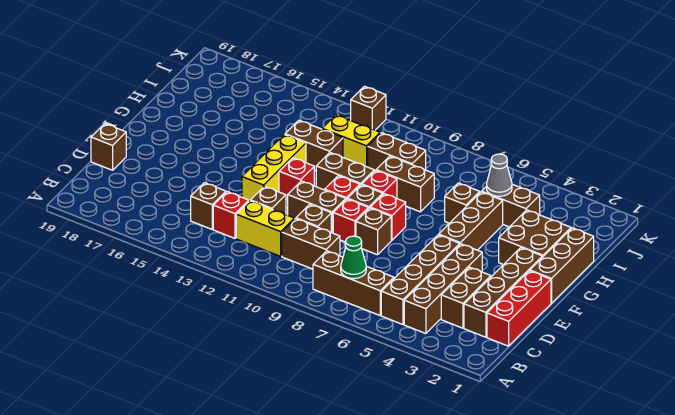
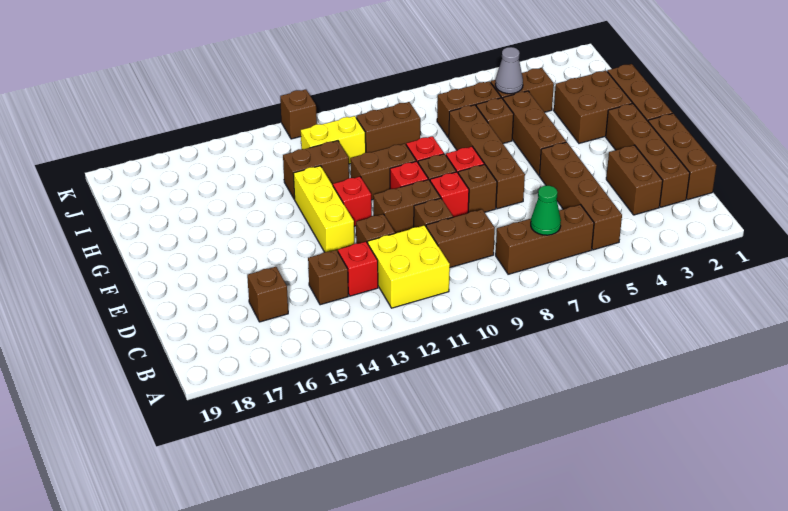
brown brick B4:E4 level 1 -> brown brick E7:H7 level 1
red brick C1:E1 level 1 -> brown brick C1:E1 level 1
yellow brick C11:C12 level 1 -> yellow brick B11:C12 level 1
brown brick D19 level 1 -> brown brick C16 level 1
brown brick H8:H9 level 1 -> brown brick I6:I7 level 1

